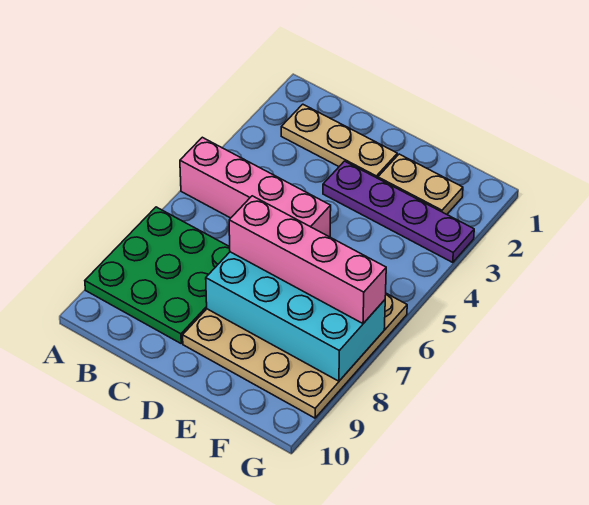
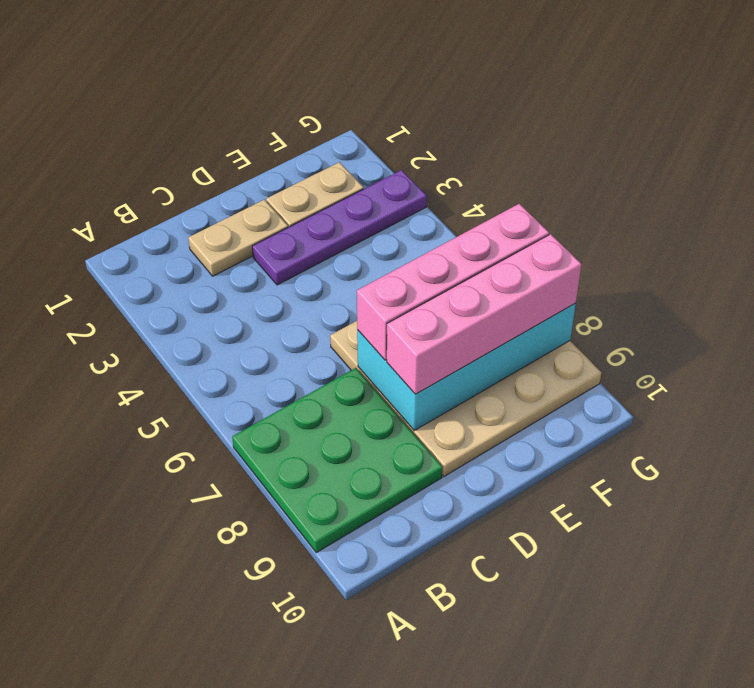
pink brick A5:D5 level 1 -> pink brick D8:G8 level 3
tan plate B2:D2 level 1 -> tan plate C2:D2 level 1

